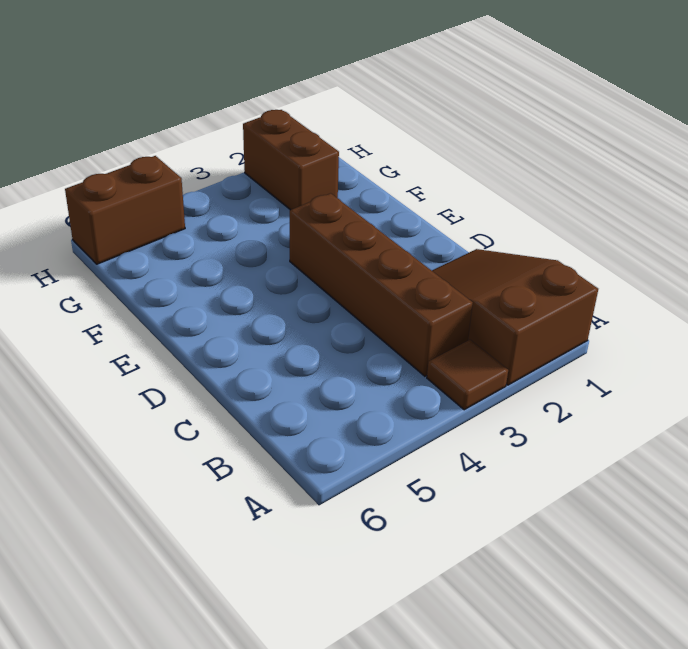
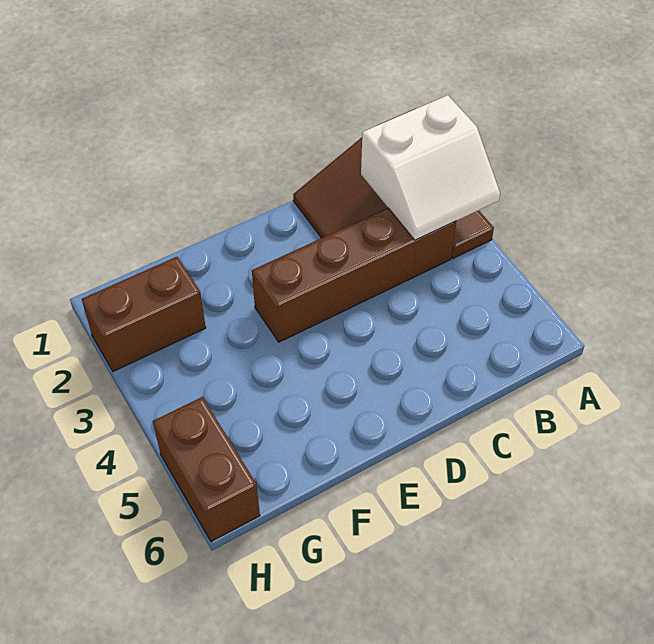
none -> white slope A2:B3 level 2 top 2

